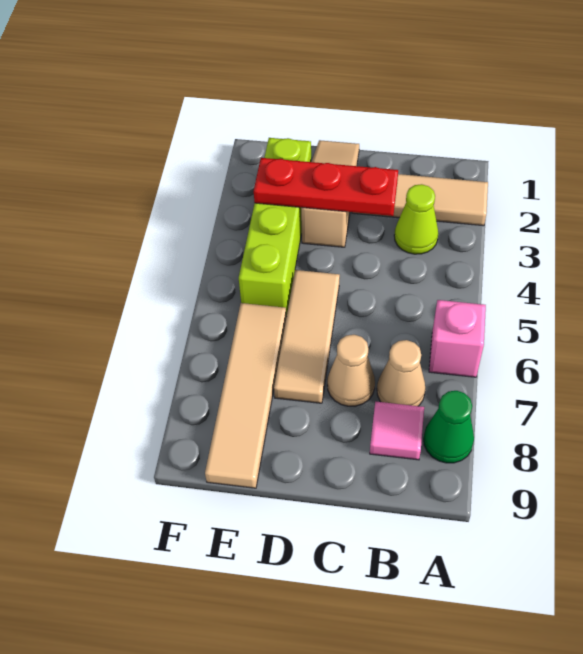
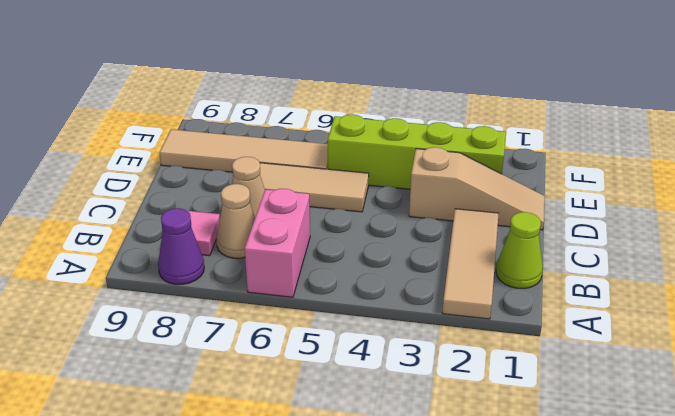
pink brick A6 level 1 -> pink brick A6:B6 level 1
green cone A8 level 1 -> purple cone A8 level 1
lime cone B3 level 1 -> lime cone B1 level 1
red plate C3:E3 level 2 -> none

